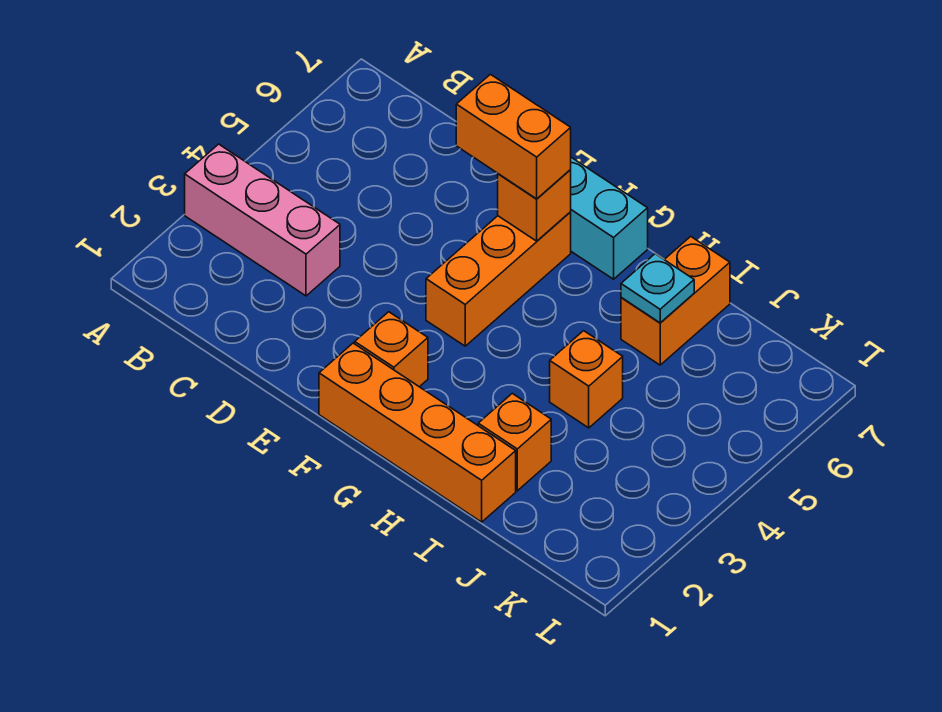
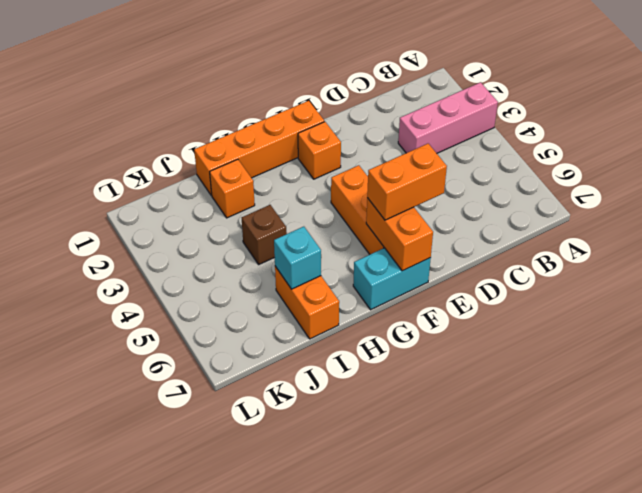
orange brick F6 level 2 -> orange brick F6:F7 level 2
orange brick I4 level 1 -> brown brick I4 level 1
cyan plate I6 level 2 -> cyan brick I6 level 2

